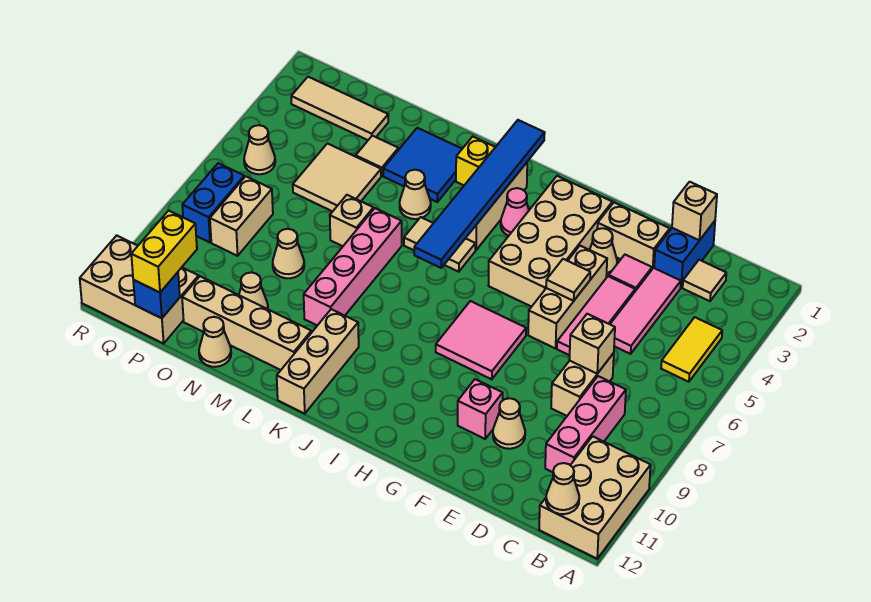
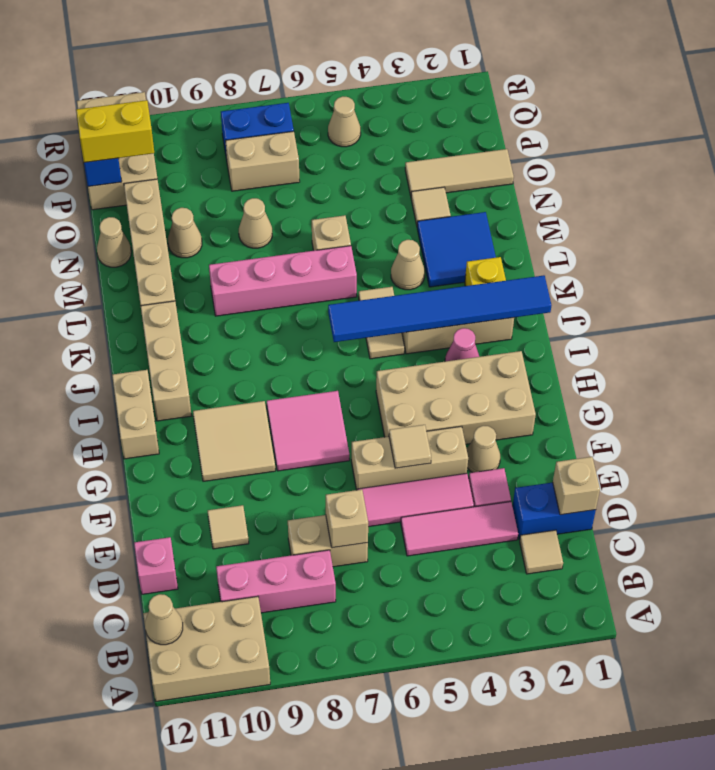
yellow tile B4:B5 level 1 -> none
tan brick E2:F2 level 1 -> tan brick H12:I12 level 1
tan cone E10 level 1 -> tan tile E10 level 1
pink brick F10 level 1 -> pink brick D12 level 1
tan brick K10:K12 level 1 -> tan brick I11:K11 level 1
tan tile N4:O5 level 1 -> tan tile G9:H10 level 1
tan tile O2:Q2 level 1 -> tan tile O1:O3 level 1

